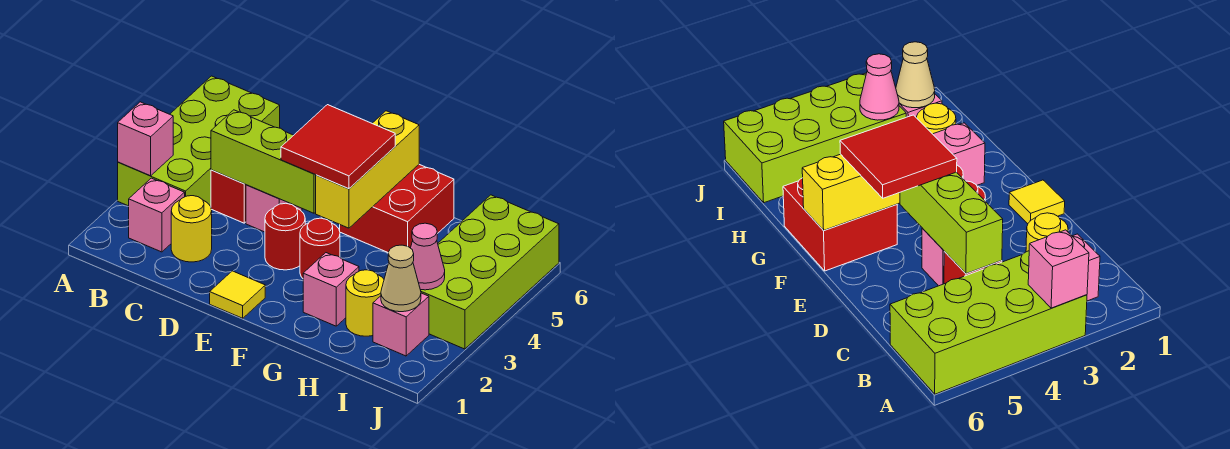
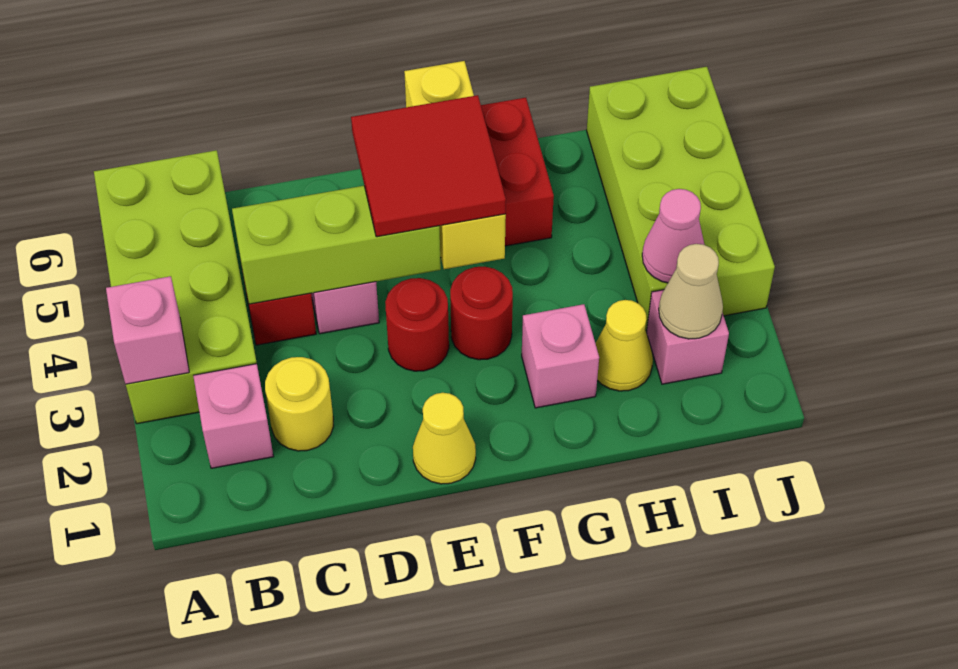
yellow tile E1 level 1 -> yellow cone E1 level 1
yellow round brick H2 level 1 -> yellow cone H2 level 1

